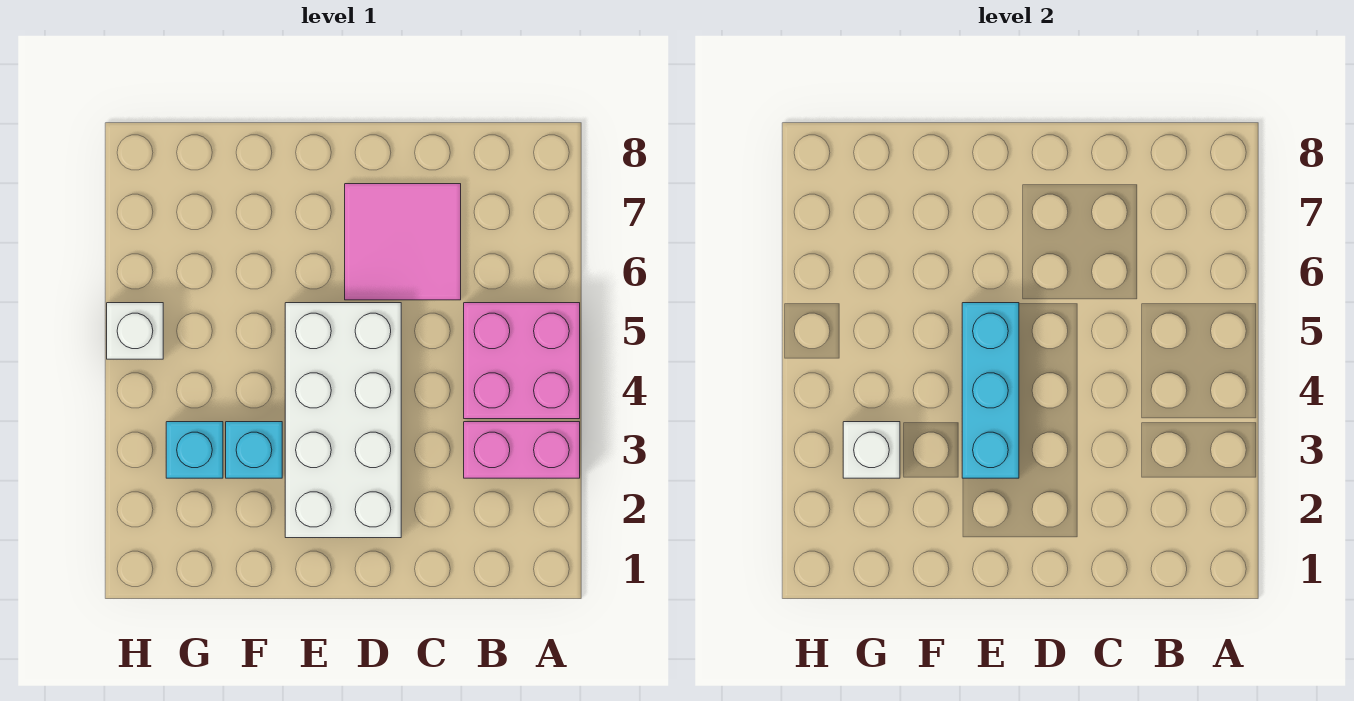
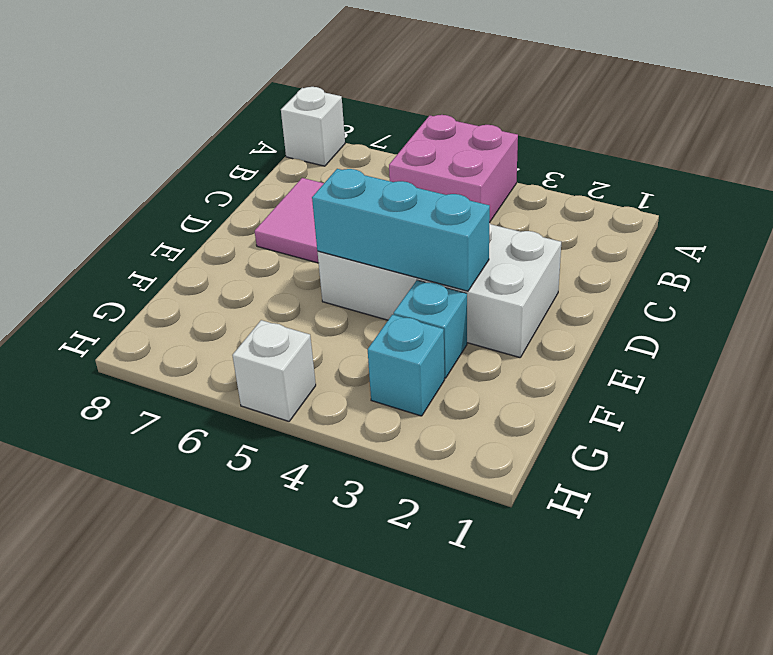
pink brick A3:B3 level 1 -> none
white brick G3 level 2 -> white brick A8 level 1

